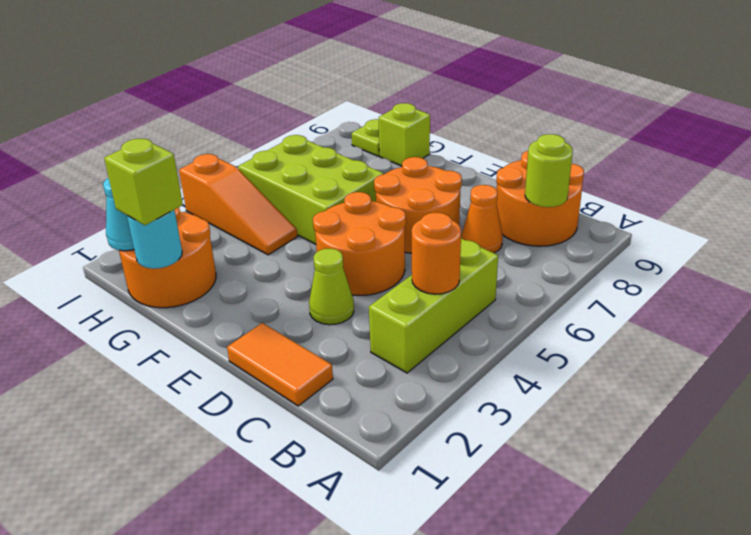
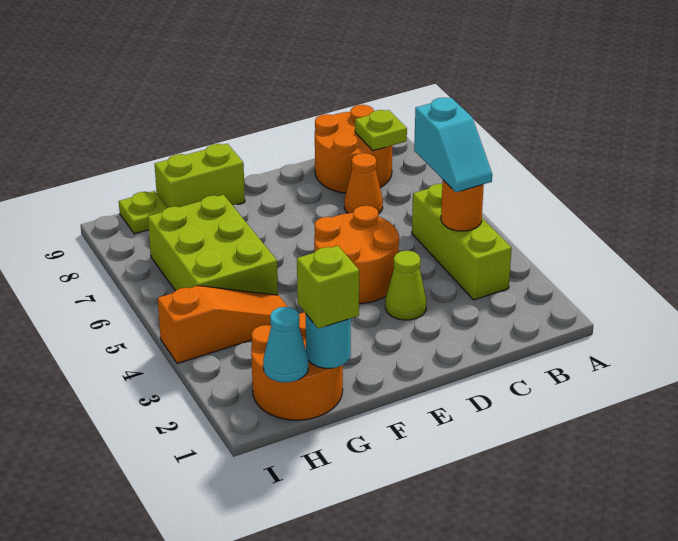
none -> cyan slope B4:B5 level 3 top 5
lime round brick B8 level 2 -> lime plate B8 level 2
orange tile C1:D1 level 1 -> none
orange round brick D6:E7 level 1 -> none
lime brick F5:H6 level 1 -> lime brick G5:H7 level 1
lime brick G9 level 1 -> lime brick F9:G9 level 1

